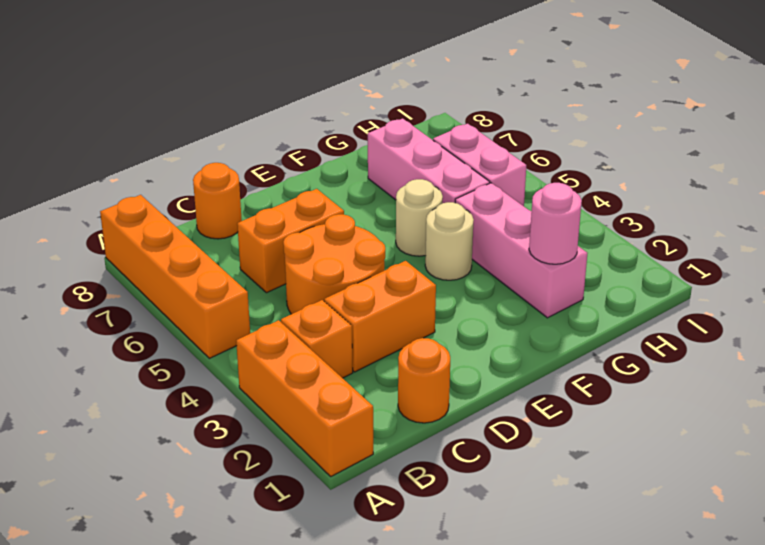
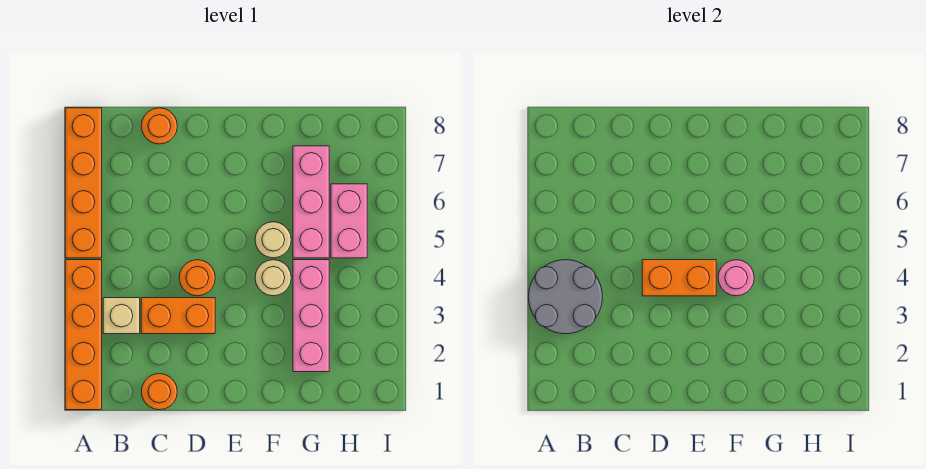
orange brick A1:A3 level 1 -> orange brick A1:A4 level 1
none -> grey round brick A3:B4 level 2
orange brick B3 level 1 -> tan brick B3 level 1
orange round brick C4:D5 level 1 -> orange round brick D4 level 1
orange brick C6:D6 level 1 -> orange brick D4:E4 level 2
pink round brick G2 level 2 -> pink round brick F4 level 2

